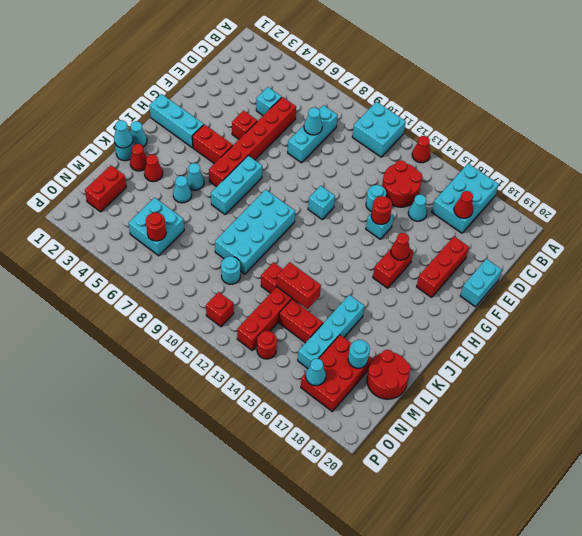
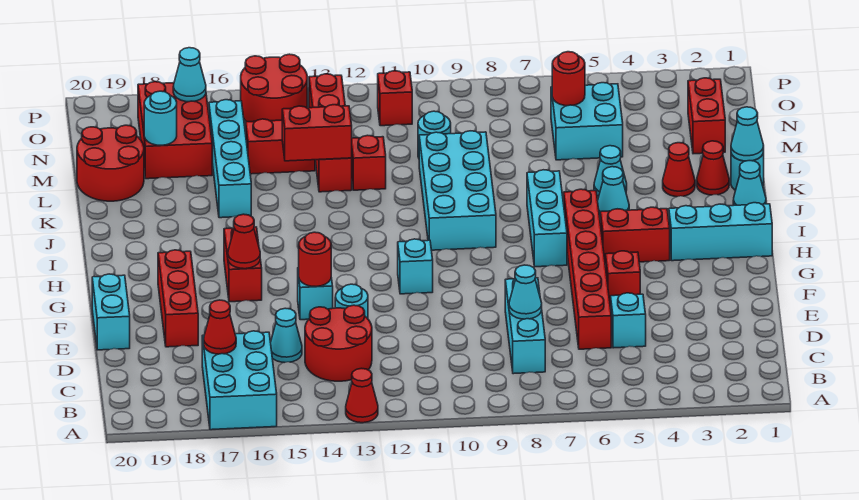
cyan brick A10:B11 level 1 -> none
red round brick O14 level 1 -> red round brick O14:P15 level 1

